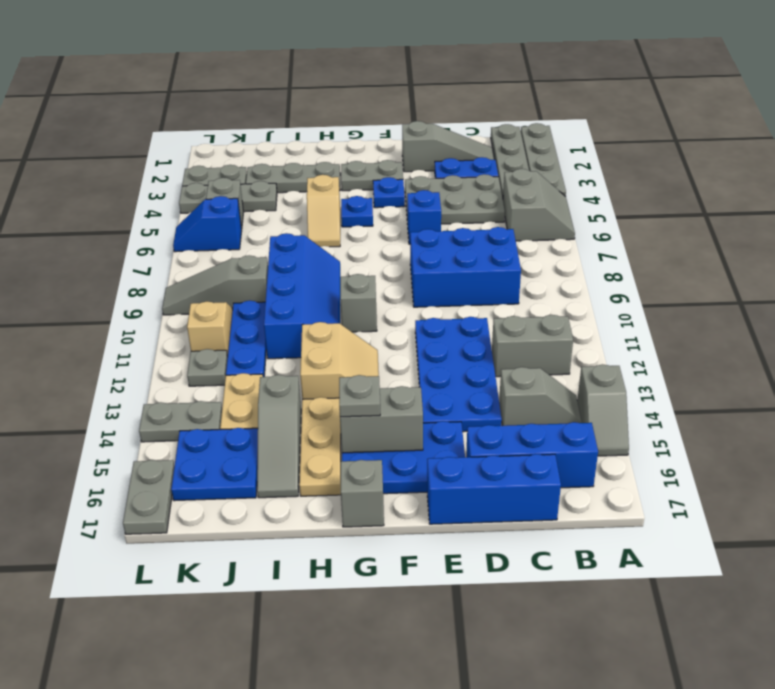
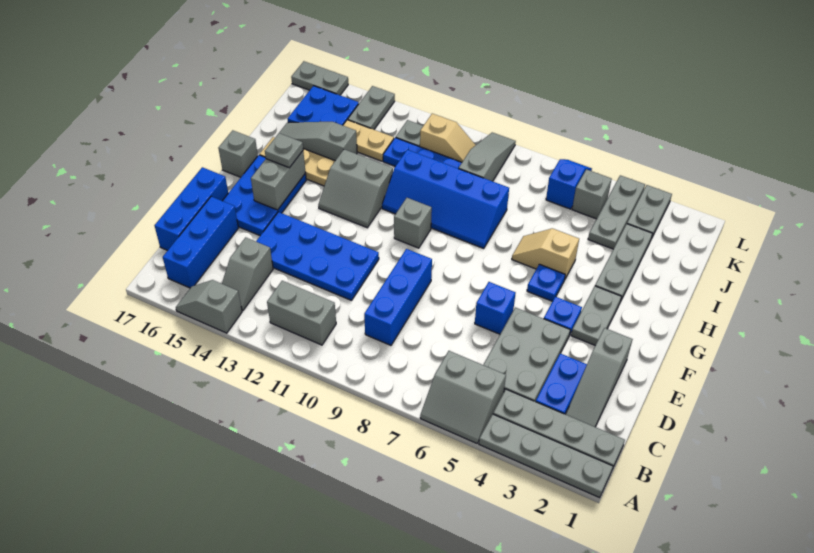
grey brick B12:C12 level 1 -> grey brick B11:B12 level 1
blue brick C8:E9 level 1 -> blue brick C9:E9 level 1
tan slope G12:H13 level 1 top H -> grey slope G12:H13 level 1 top H

